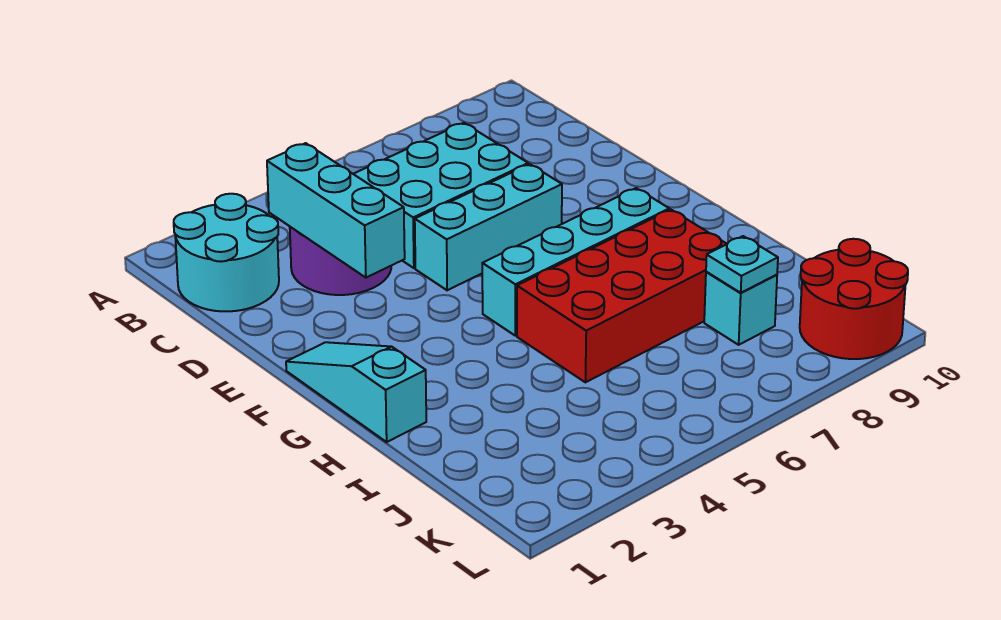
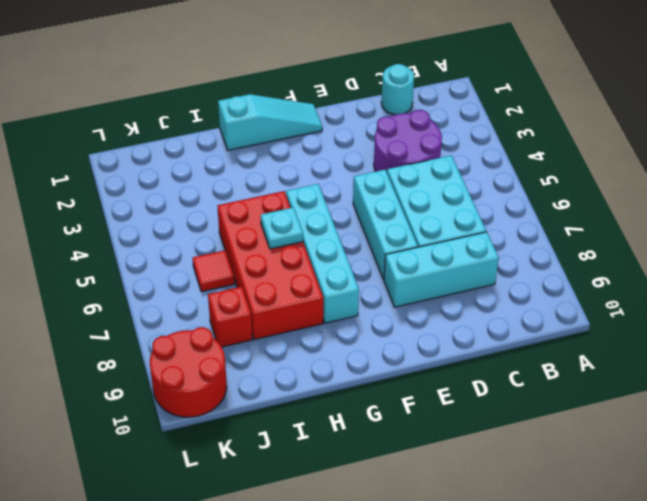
cyan round brick B1:C2 level 1 -> cyan round brick C1 level 1
cyan brick C3:E3 level 2 -> cyan brick C8:E8 level 1
none -> red tile J6 level 1
cyan brick J8 level 1 -> red brick J8 level 1
cyan plate J8 level 2 -> cyan plate H6 level 2

